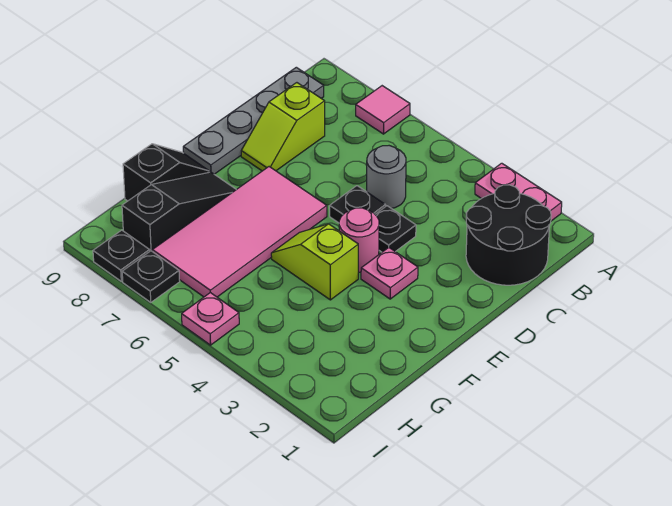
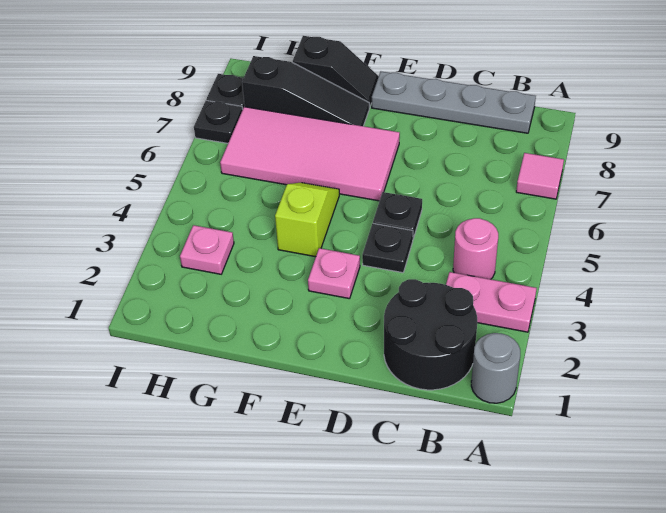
pink plate A2:A3 level 1 -> pink plate A3:B3 level 1
grey round brick C5 level 1 -> grey round brick A1 level 1
lime slope C8:D8 level 1 top C -> none
pink round brick E4 level 1 -> pink round brick B4 level 1
pink plate I5 level 1 -> pink plate H3 level 1

